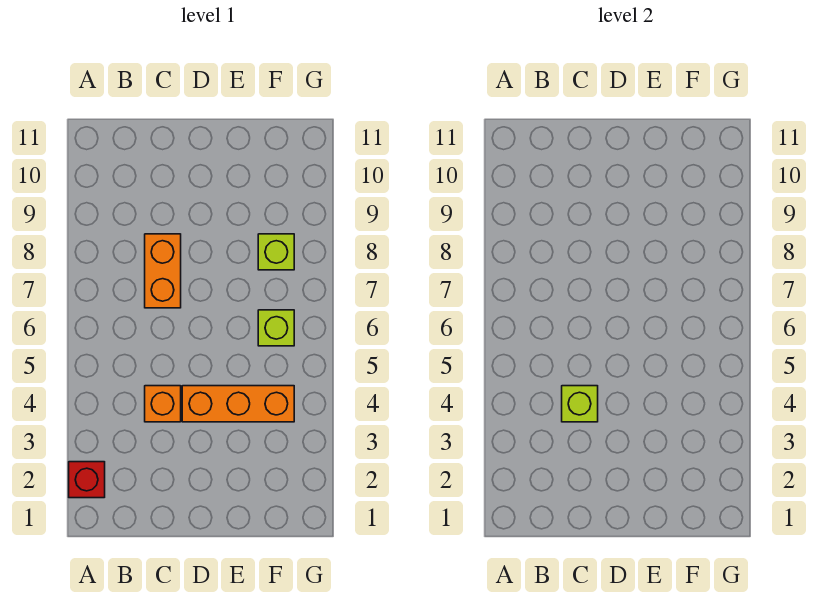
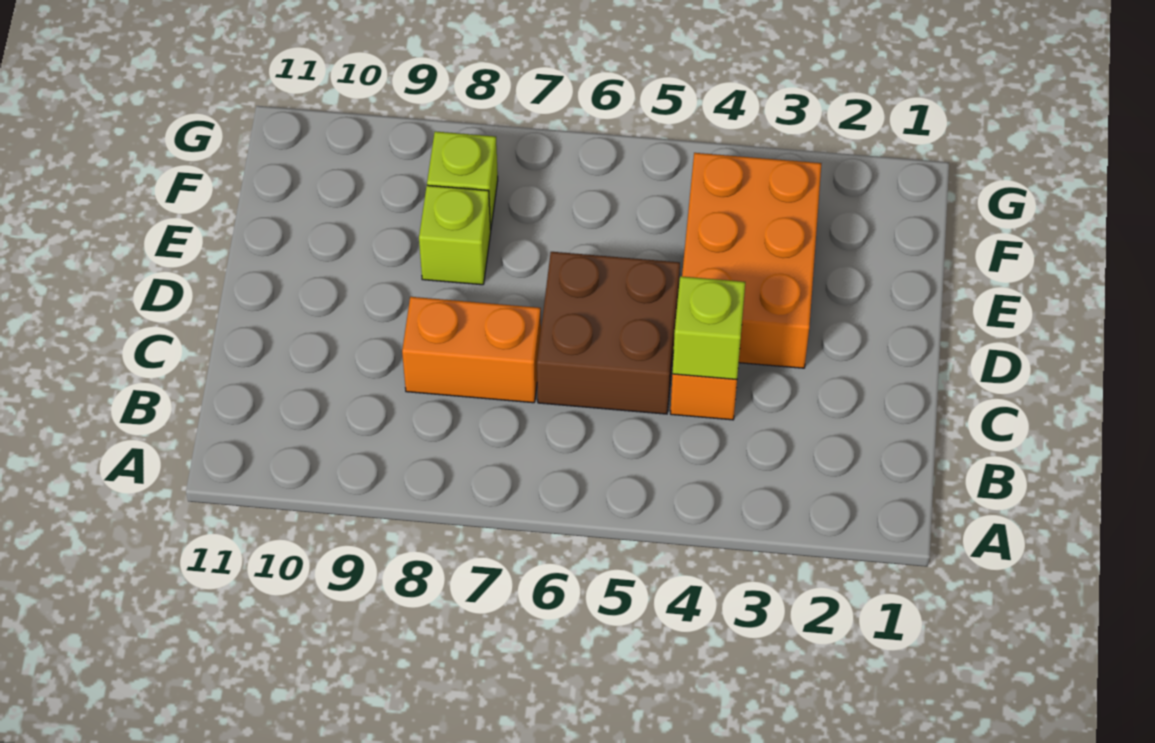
red brick A2 level 1 -> none
none -> brown brick C5:D6 level 1
orange brick D4:F4 level 1 -> orange brick D3:F4 level 1
lime brick F6 level 1 -> lime brick E8 level 1

